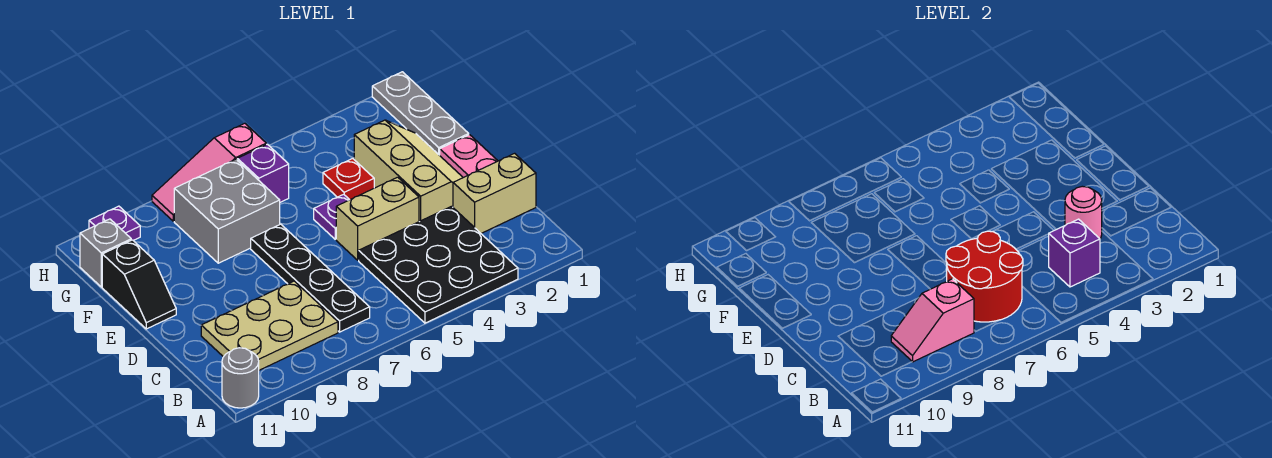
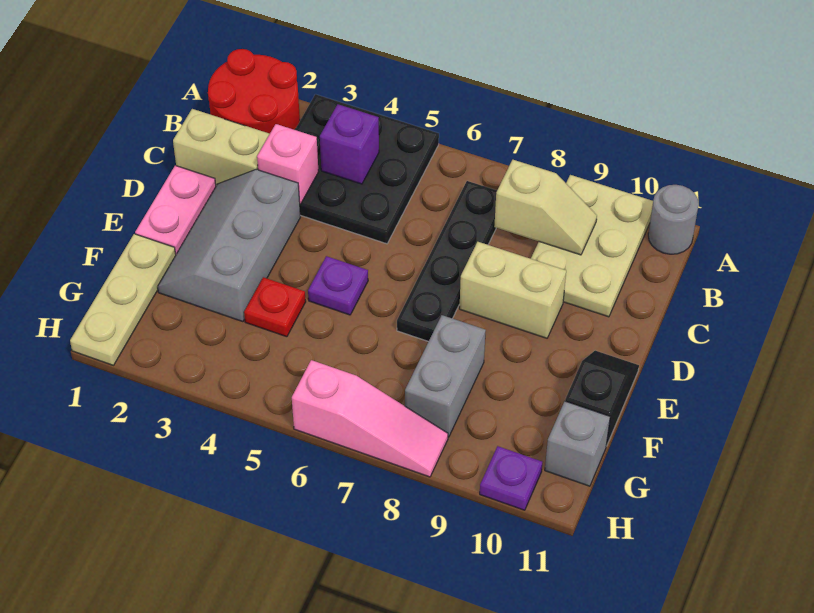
red round brick B6:C7 level 2 -> red round brick A1:B2 level 1
tan plate B8:C10 level 1 -> tan plate A9:C10 level 1
pink slope B8:B9 level 2 top 8 -> tan slope B8:B9 level 2 top 8
pink round brick C3 level 2 -> pink brick C3 level 2
tan slope D2:F3 level 1 top 3 -> grey slope D2:F3 level 1 top 3
tan brick D4:D5 level 1 -> tan brick D8:D9 level 1
grey plate F1:H1 level 1 -> tan plate F1:H1 level 1
grey brick F7:G8 level 1 -> grey brick F8:G8 level 1
purple brick G6 level 1 -> none

